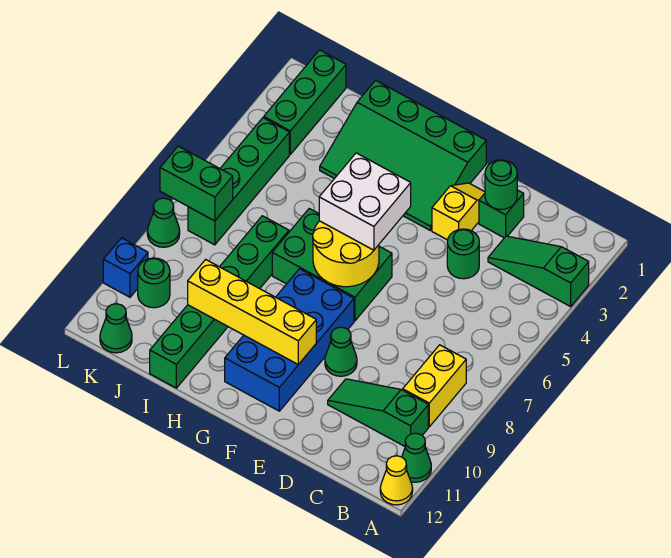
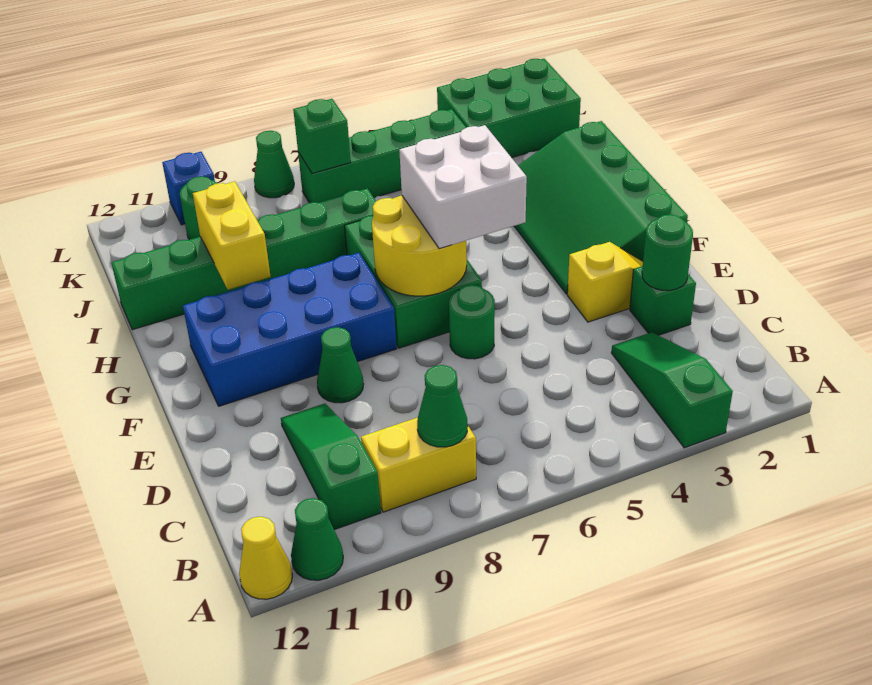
green round brick D4 level 1 -> green round brick E6 level 1
yellow brick F10:I10 level 2 -> yellow brick H10:I10 level 2
green brick K1:K3 level 1 -> green brick K1:L3 level 1
green brick K7:L7 level 2 -> green brick K7 level 2
green cone K12 level 1 -> green cone B8 level 2

